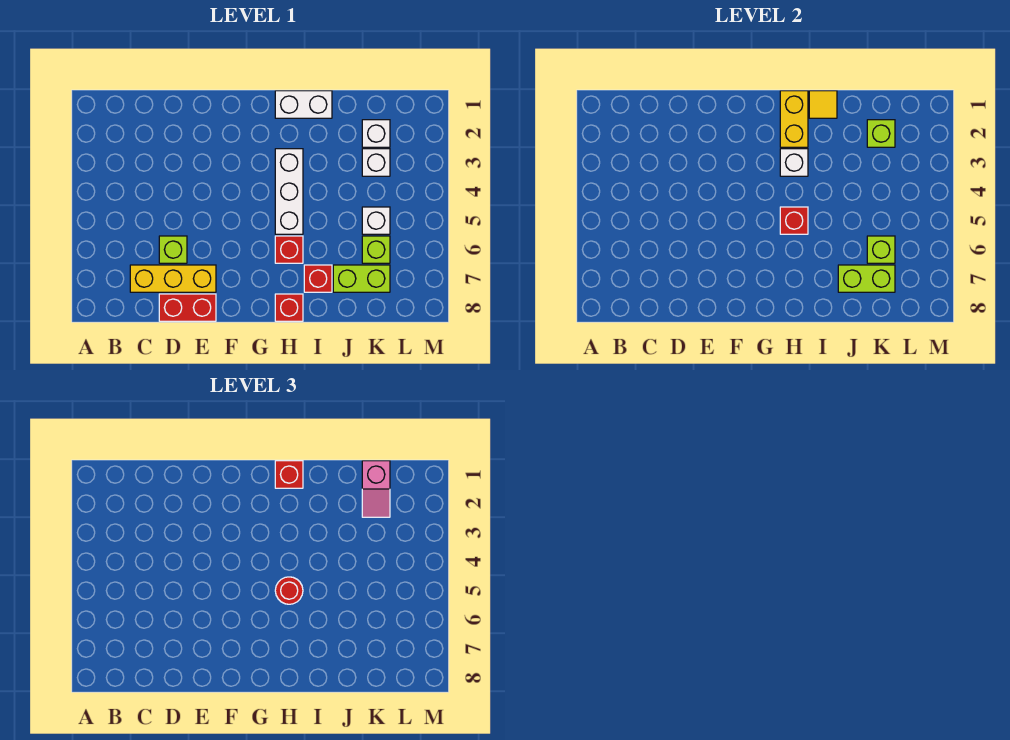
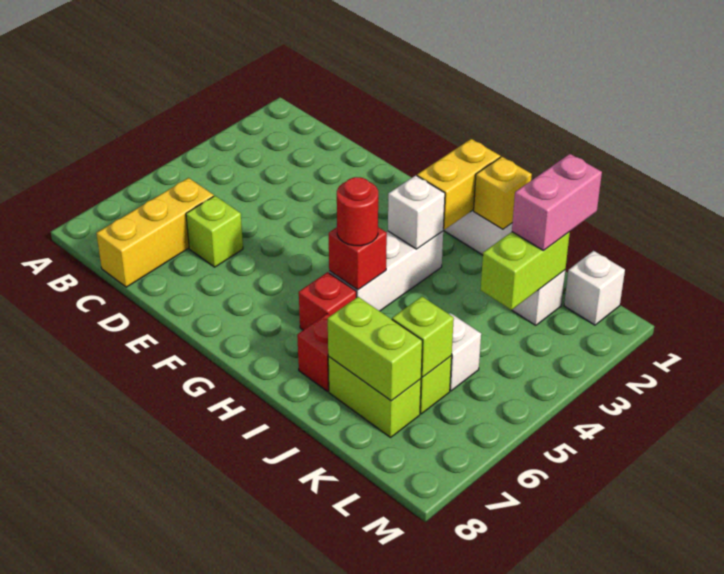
yellow brick C7:E7 level 1 -> yellow brick C6:C8 level 1
red brick D8:E8 level 1 -> none
red brick H1 level 3 -> none
red brick H8 level 1 -> none
yellow tile I1 level 2 -> yellow brick I1 level 2
pink slope K1:K2 level 3 top 1 -> pink brick K1:K2 level 3
lime brick K2 level 2 -> lime brick K2:K3 level 2
white brick K3 level 1 -> white brick L1 level 1

